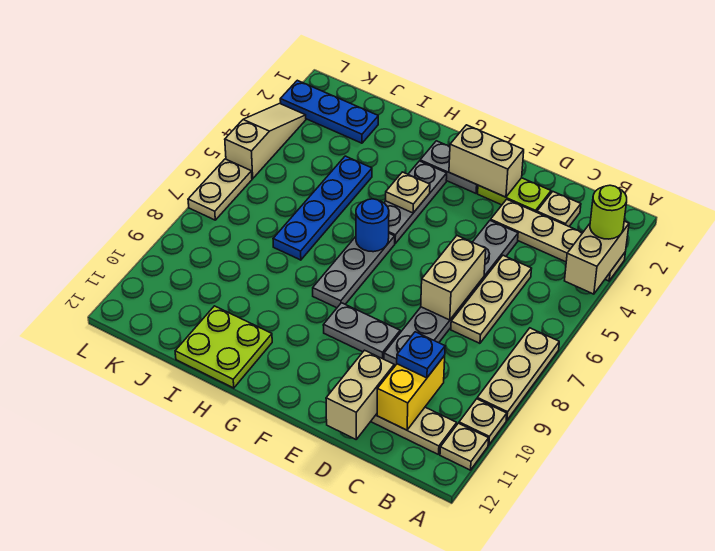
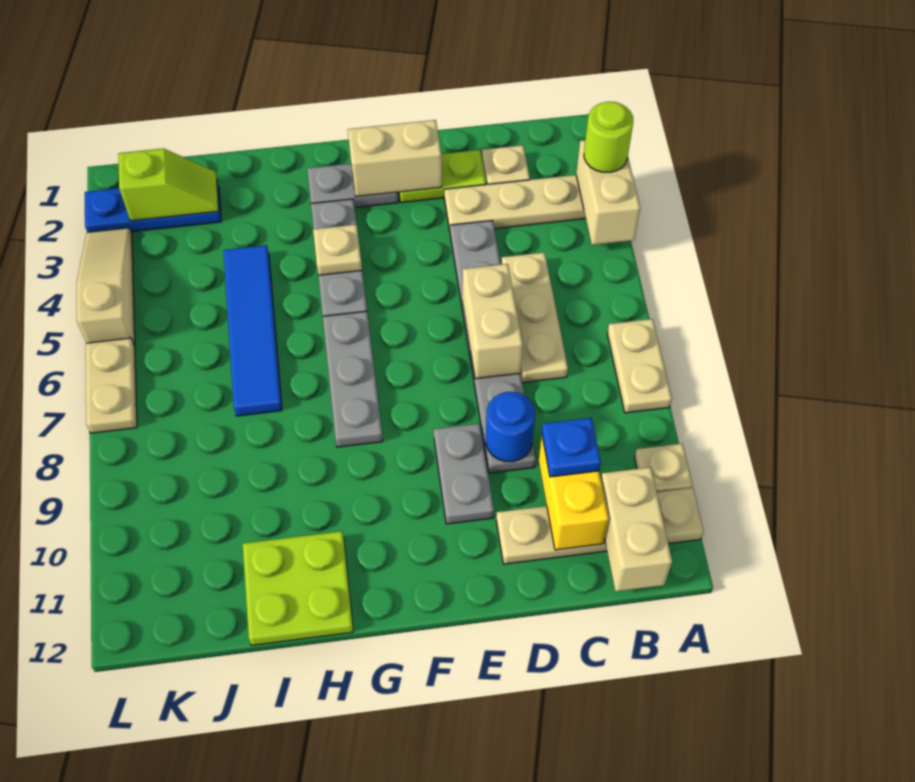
tan plate A7:A9 level 1 -> tan plate A7:A8 level 1
tan brick D11:D12 level 2 -> tan brick B11:B12 level 2
grey plate E9:F9 level 1 -> grey plate E9:E10 level 1
blue round brick G6 level 2 -> blue round brick D9 level 2
blue plate I4:I7 level 1 -> blue tile I4:I7 level 1
none -> lime slope J2:K2 level 2 top K

